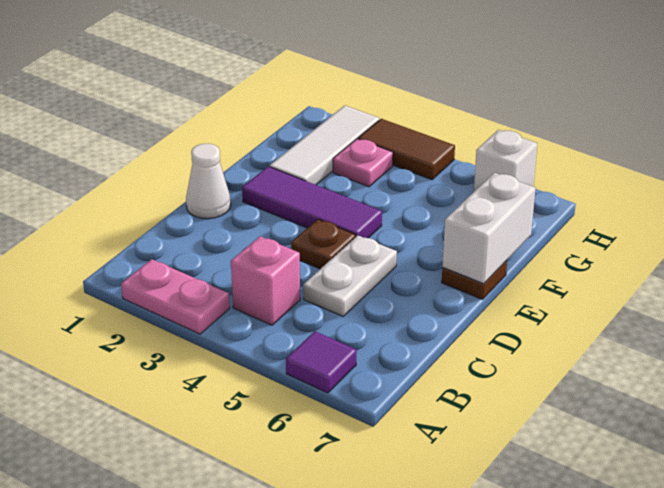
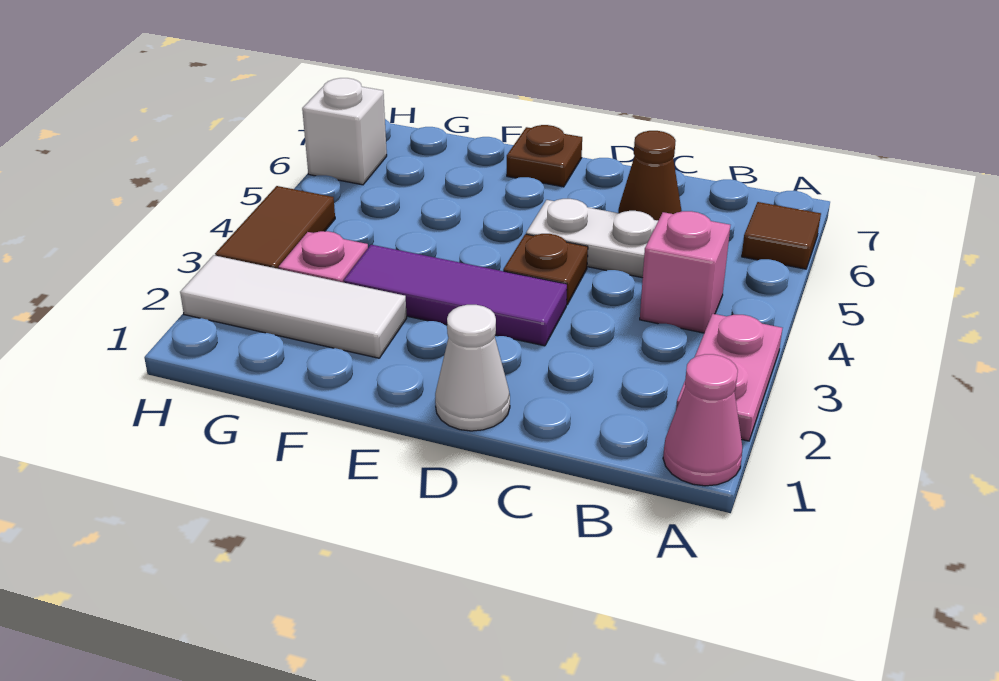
none -> pink cone A1 level 1
purple tile A6 level 1 -> brown tile A6 level 1
none -> brown cone C6 level 1
purple tile E2:E4 level 1 -> purple tile D3:F3 level 1
white brick E7:F7 level 2 -> none

